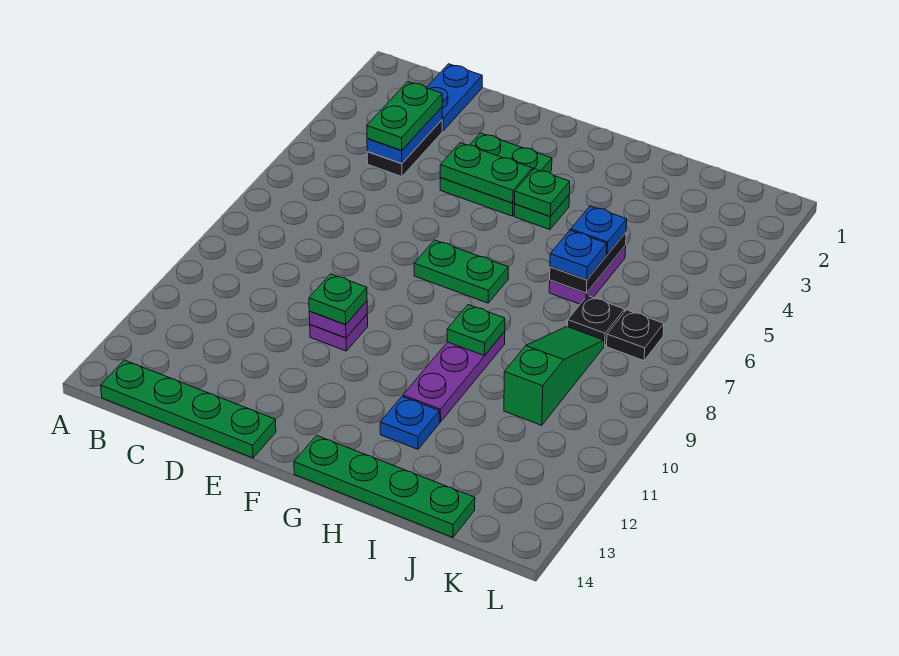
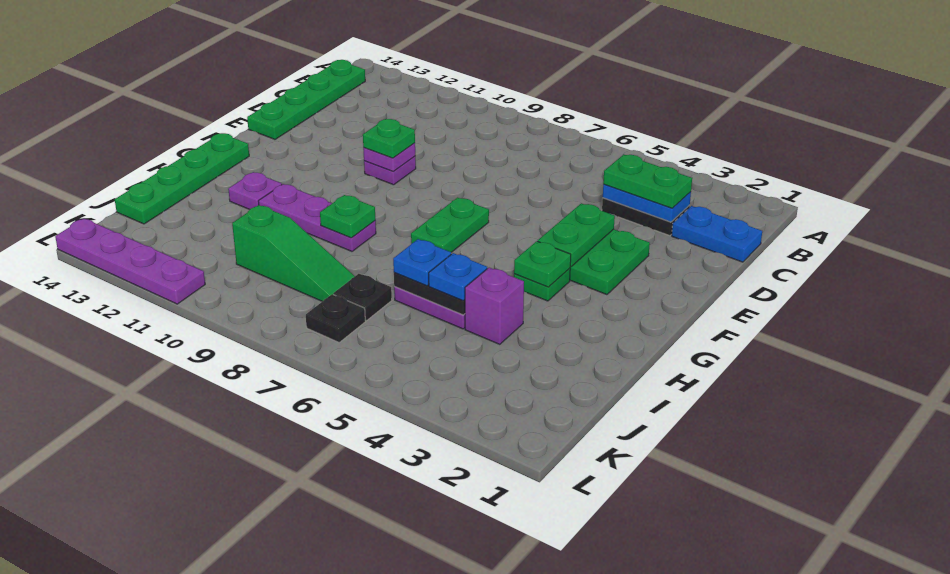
blue plate H12 level 1 -> purple plate H12 level 1
none -> purple brick I4 level 1
none -> purple plate L11:L14 level 1

